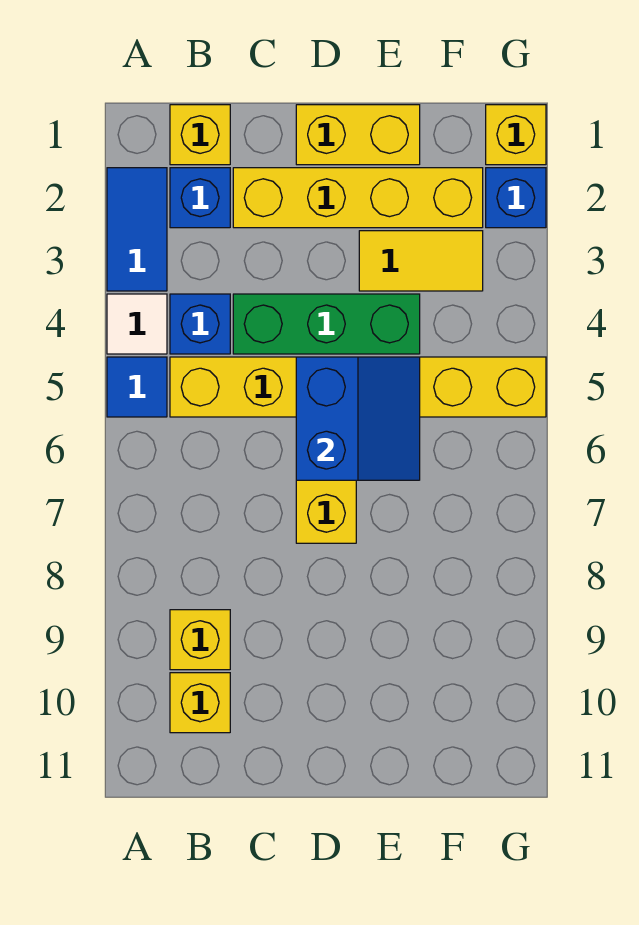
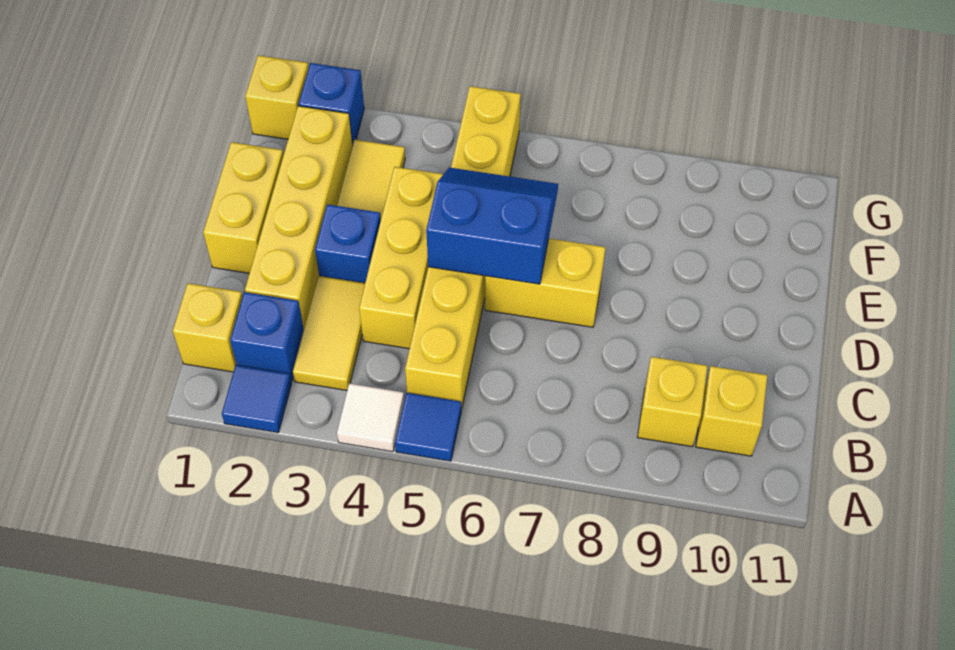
blue tile A2:A3 level 1 -> blue tile A2 level 1
none -> yellow tile B3:C3 level 1
blue brick B4 level 1 -> blue brick D3 level 1
green brick C4:E4 level 1 -> yellow brick C4:E4 level 1

